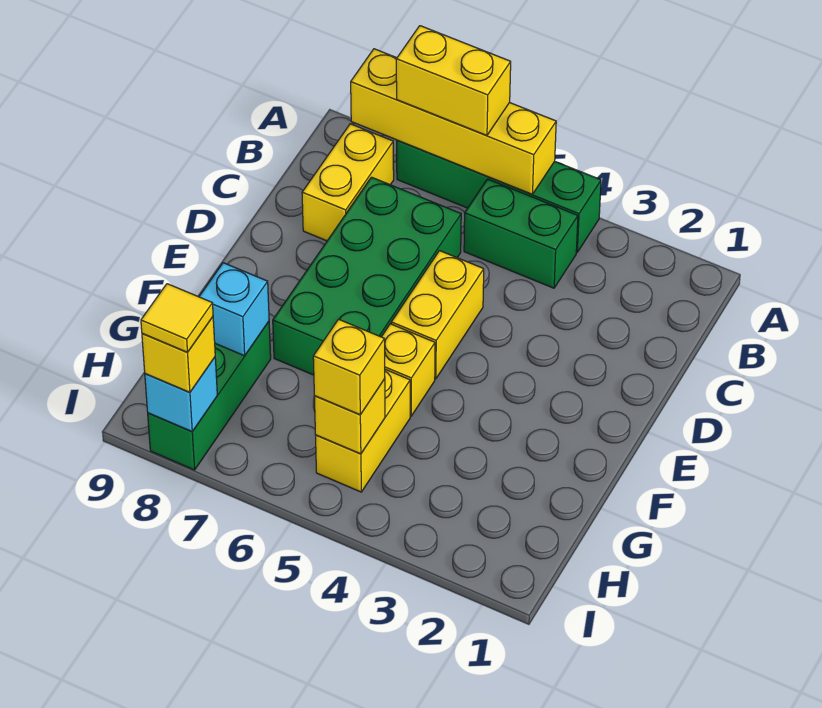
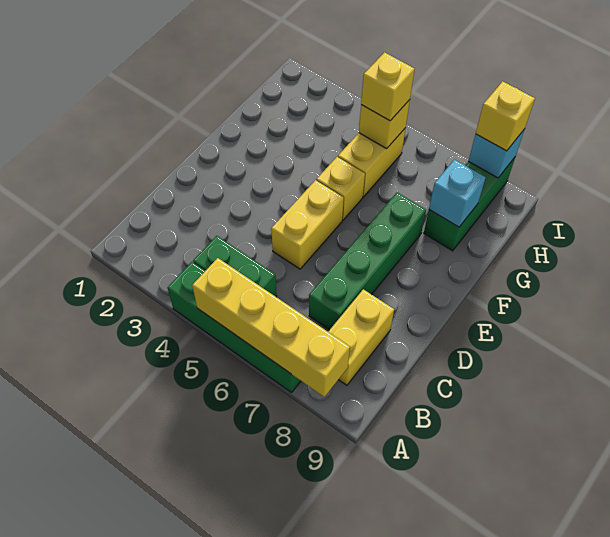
yellow brick A6:A7 level 3 -> none
green brick C6:F7 level 1 -> green brick C7:F7 level 1
yellow tile I8 level 4 -> none

